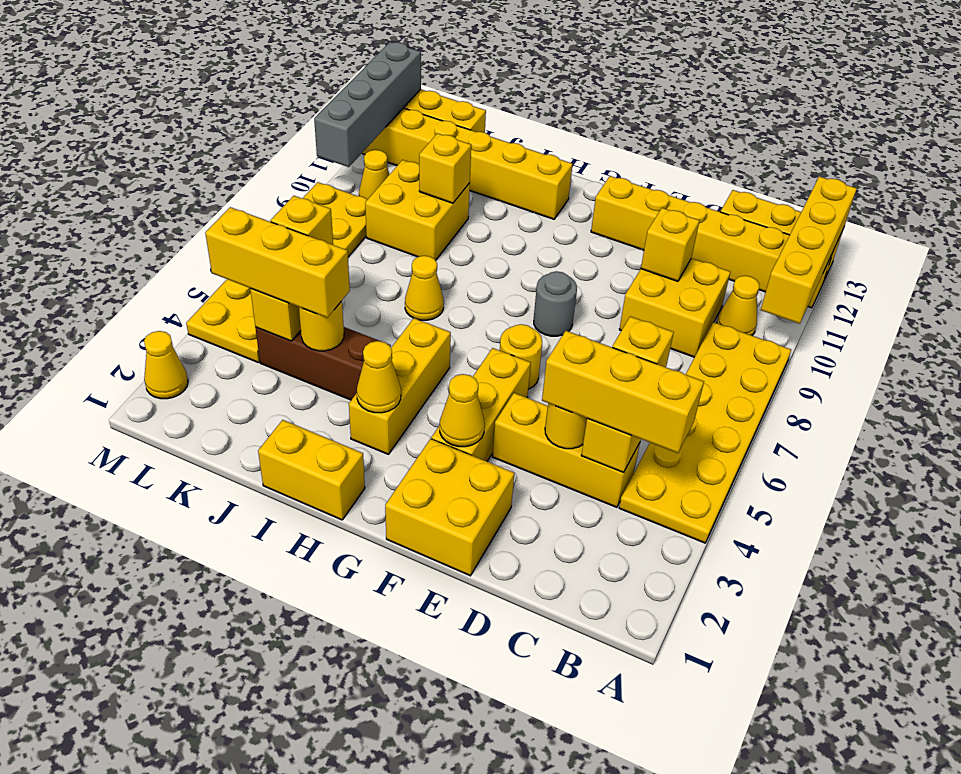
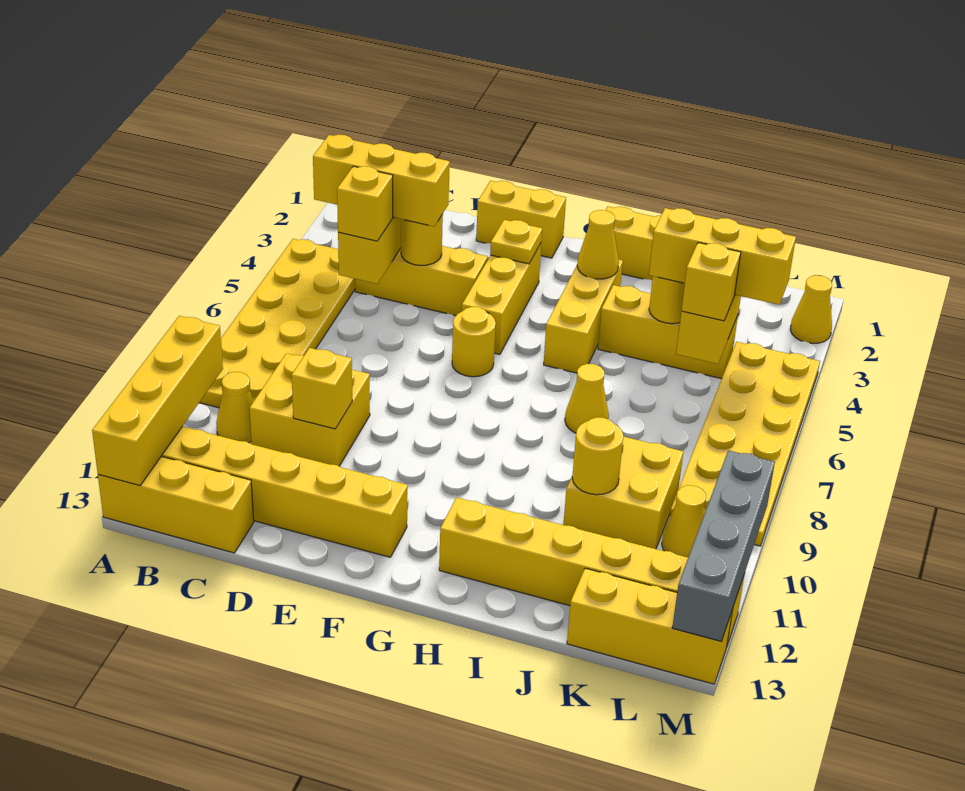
yellow brick E1:F2 level 1 -> yellow brick E1:F1 level 1
yellow cone F3 level 2 -> yellow plate F3 level 2
grey round brick F8 level 1 -> none
brown brick I4:K4 level 1 -> yellow brick I4:K4 level 1
yellow brick J10 level 2 -> yellow round brick J10 level 2

